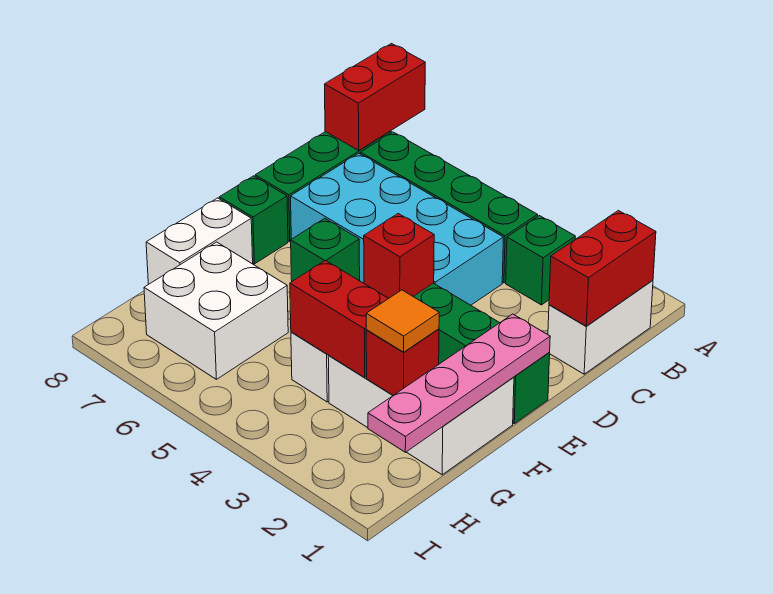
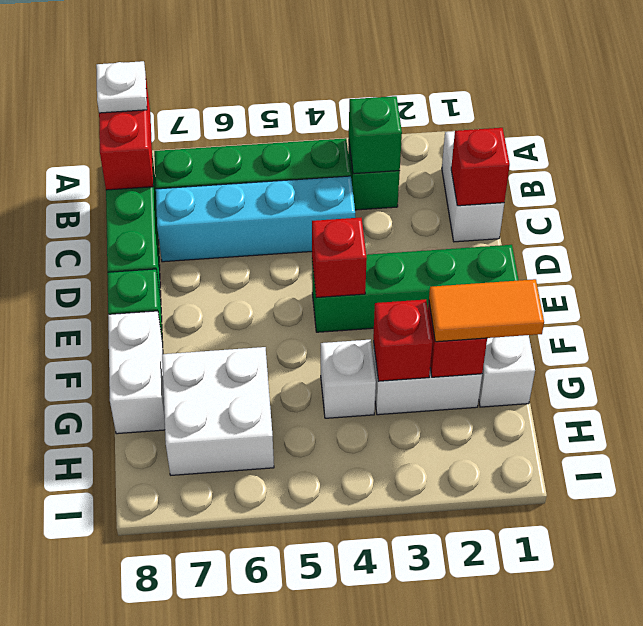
none -> white plate A8 level 3
red brick B1:C1 level 2 -> red brick C1 level 2
cyan brick C4:D7 level 1 -> cyan brick C4:C7 level 1
pink plate E1:H1 level 2 -> none
green brick E6 level 1 -> green brick B3 level 2
orange tile G2 level 3 -> orange tile G1:G2 level 3
red brick G3:G4 level 2 -> red brick G3 level 2

